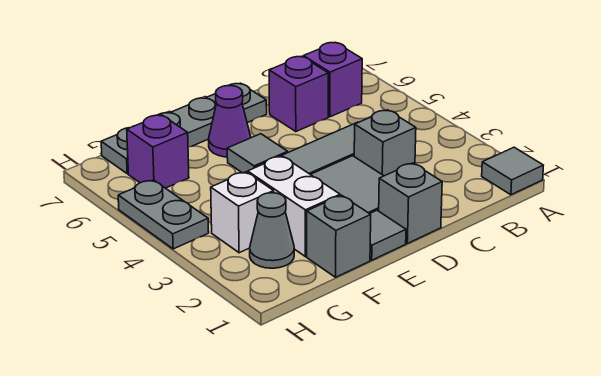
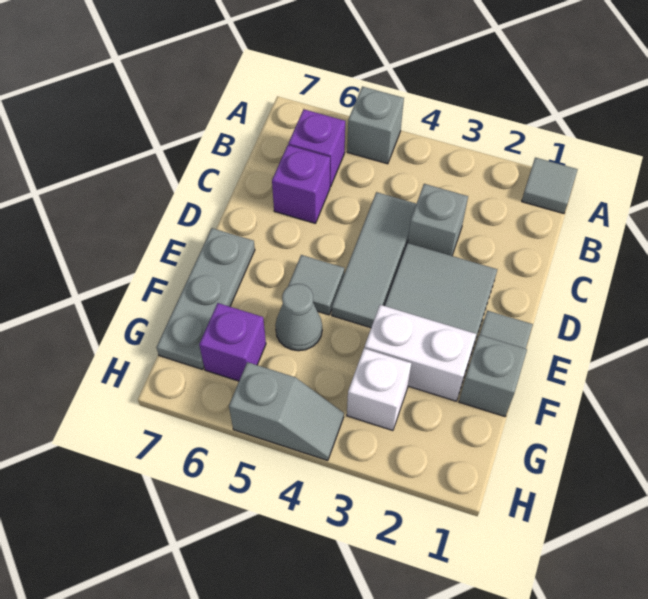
grey brick D1 level 1 -> grey brick A5 level 1
grey plate D7:G7 level 1 -> grey plate E7:G7 level 1
purple cone E6 level 1 -> none
grey cone G2 level 1 -> grey cone F5 level 1
grey plate H4:H5 level 1 -> grey slope H4:H5 level 1 top 5

